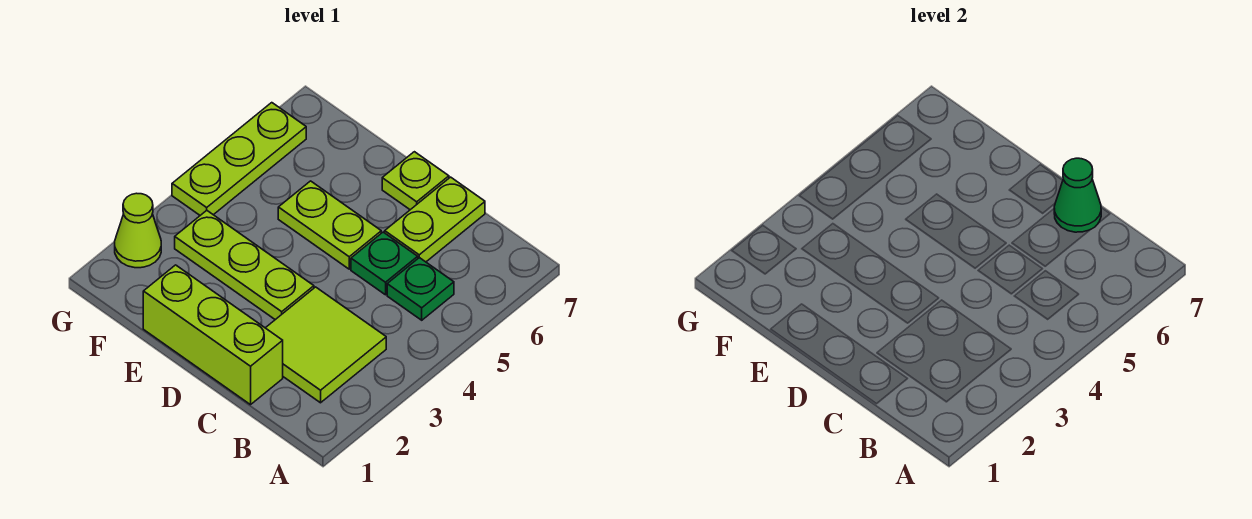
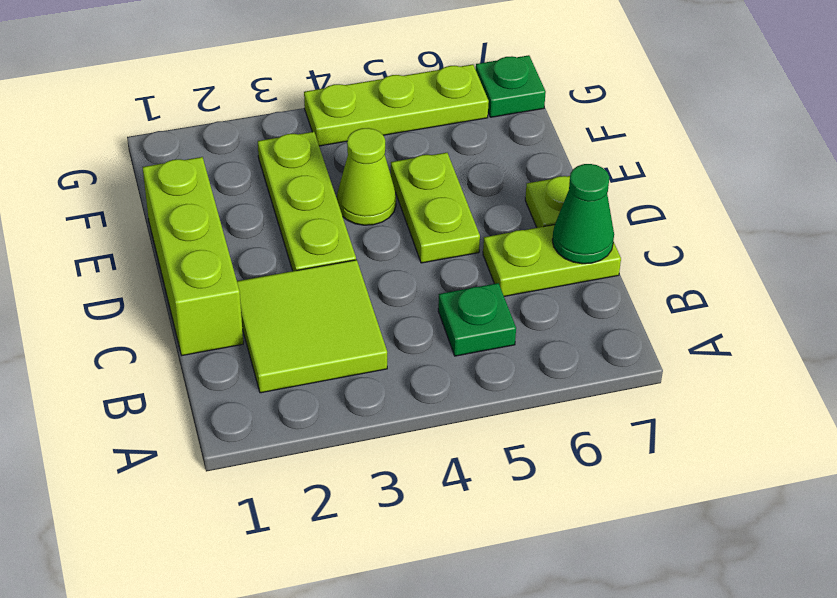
green plate C5 level 1 -> green plate G7 level 1
lime cone G2 level 1 -> lime cone E4 level 1

